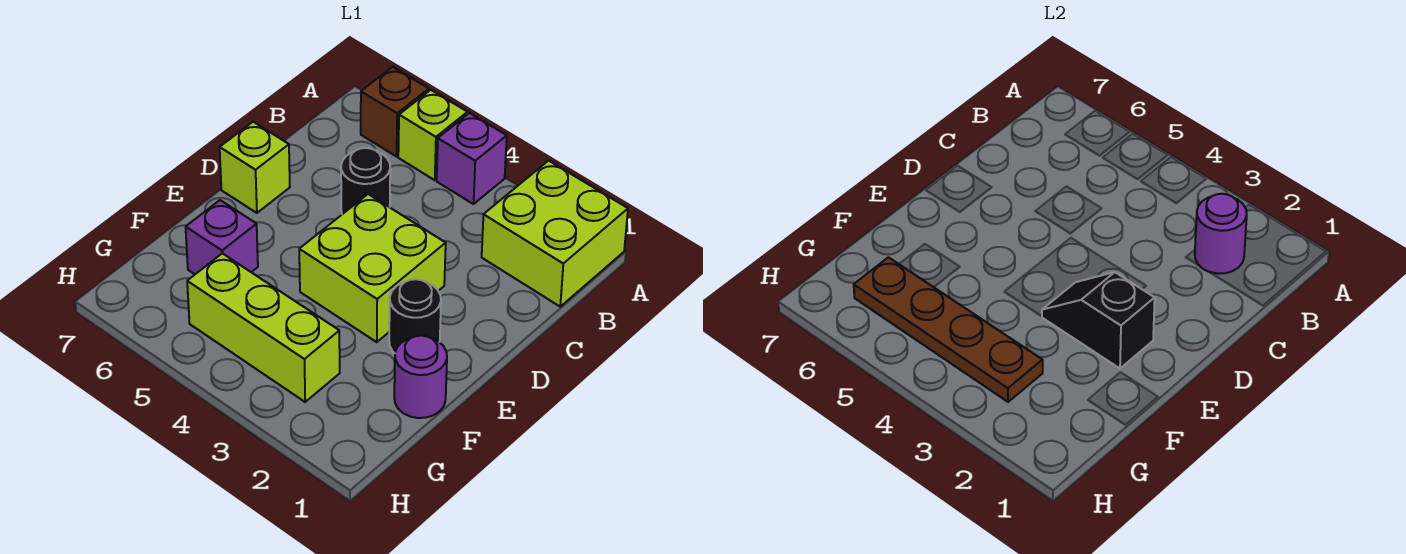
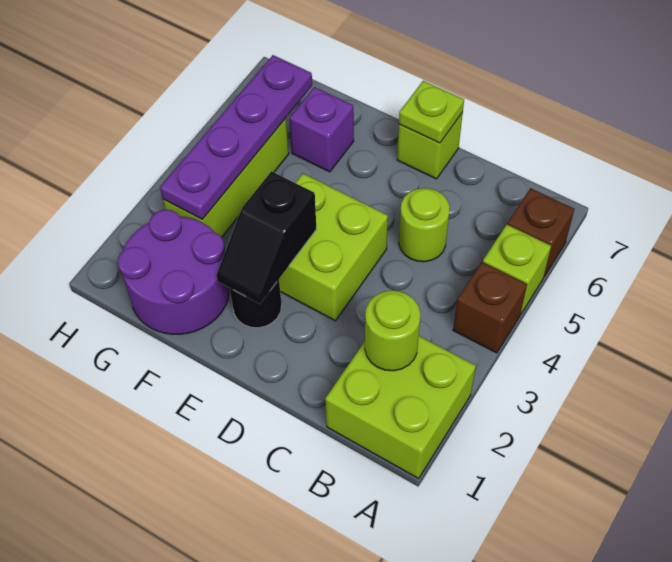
purple brick A4 level 1 -> brown brick A4 level 1
purple round brick B2 level 2 -> lime round brick B2 level 2
black round brick C5 level 1 -> lime round brick C5 level 1
none -> lime plate D7 level 2
black slope E2:E3 level 2 top 2 -> black slope E2:E3 level 2 top 3
purple round brick F1 level 1 -> purple round brick F1:G2 level 1
brown plate G3:G6 level 2 -> purple plate G3:G6 level 2

